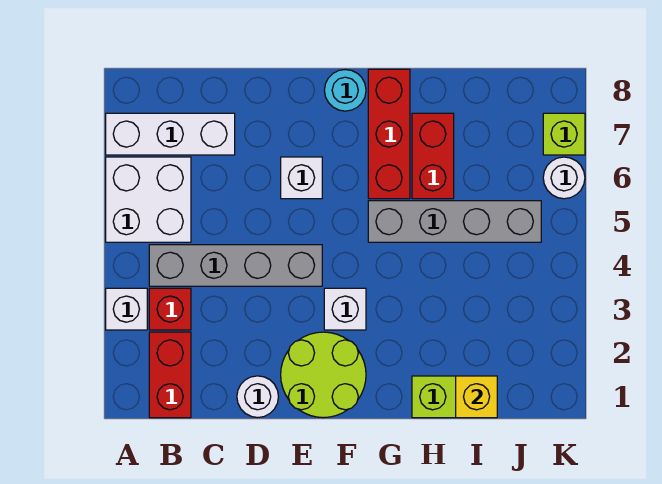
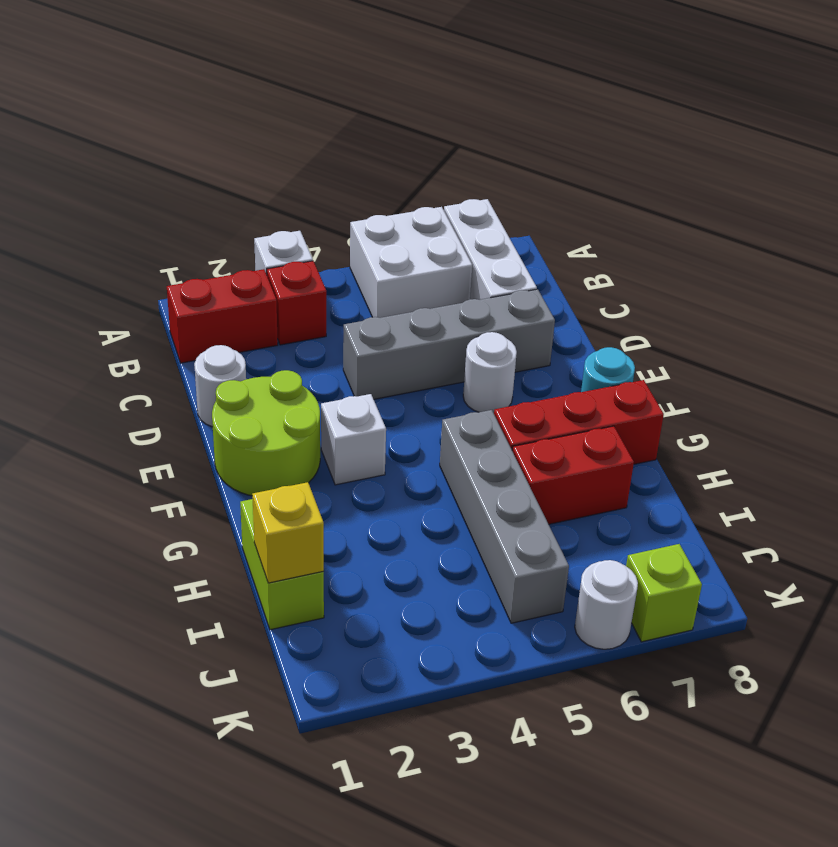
grey brick B4:E4 level 1 -> grey brick D4:D7 level 1
white brick E6 level 1 -> white round brick E6 level 1

